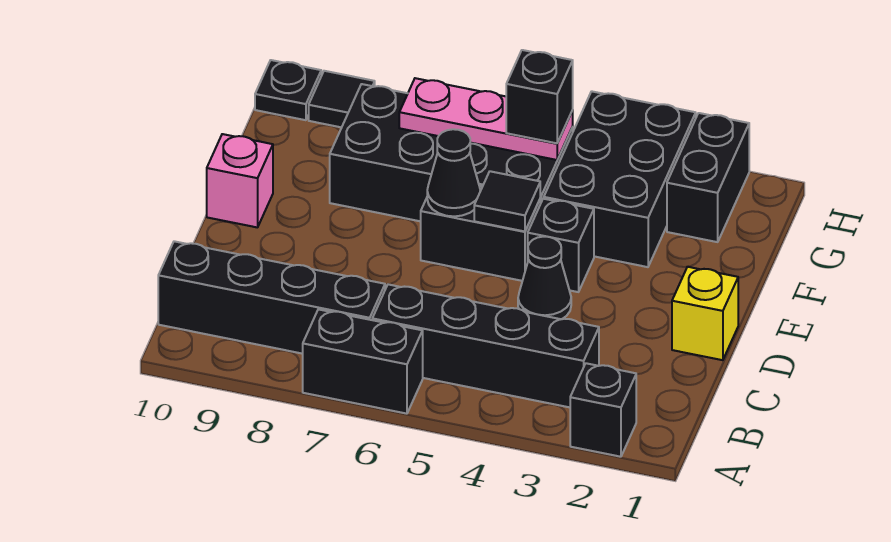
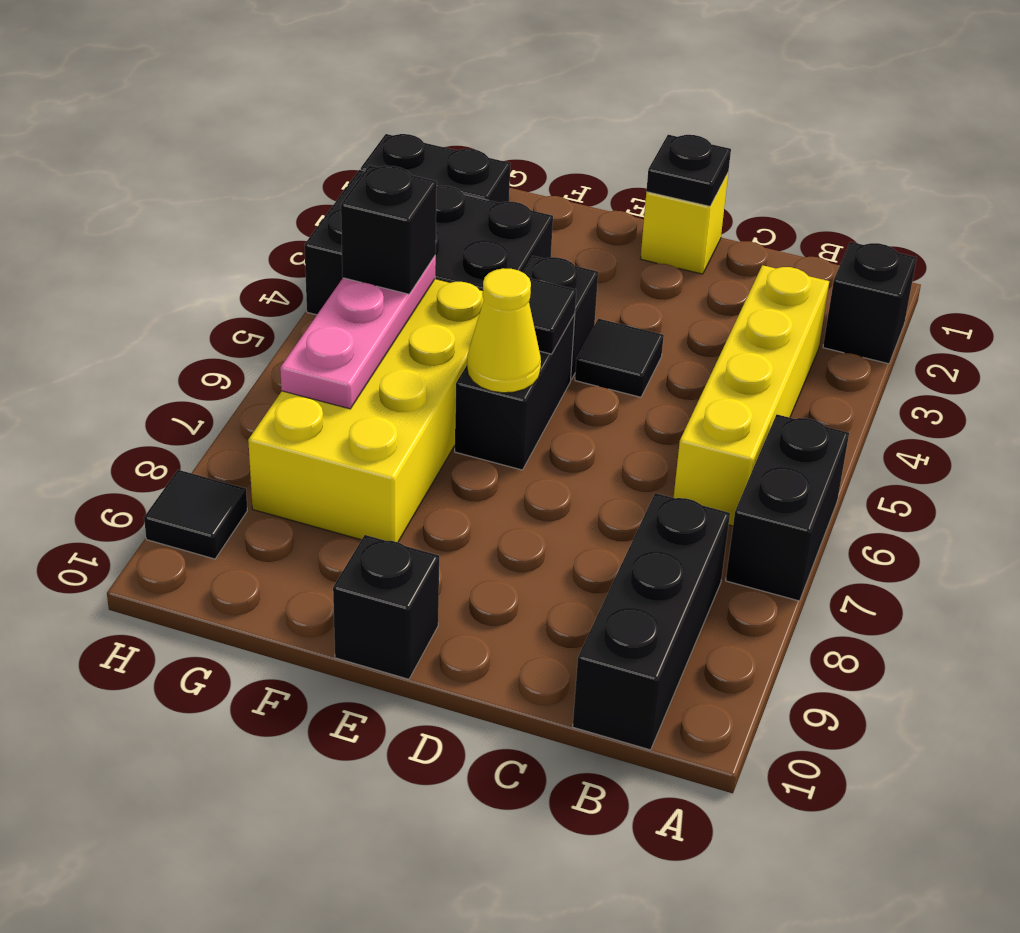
black brick B3:B6 level 1 -> yellow brick B3:B6 level 1
black brick B7:B10 level 1 -> black brick B8:B10 level 1
black cone D4 level 1 -> black tile D4 level 1
black cone E6 level 2 -> yellow cone E6 level 2
pink brick E10 level 1 -> black brick E10 level 1
black brick F5:G8 level 1 -> yellow brick F5:G8 level 1
black plate H10 level 1 -> black plate D1 level 2

